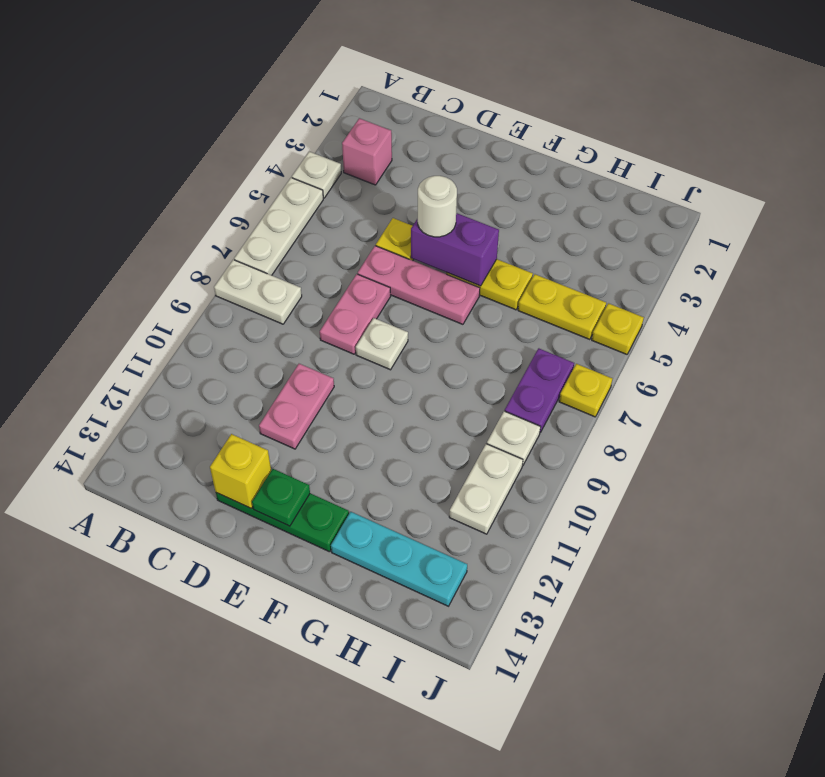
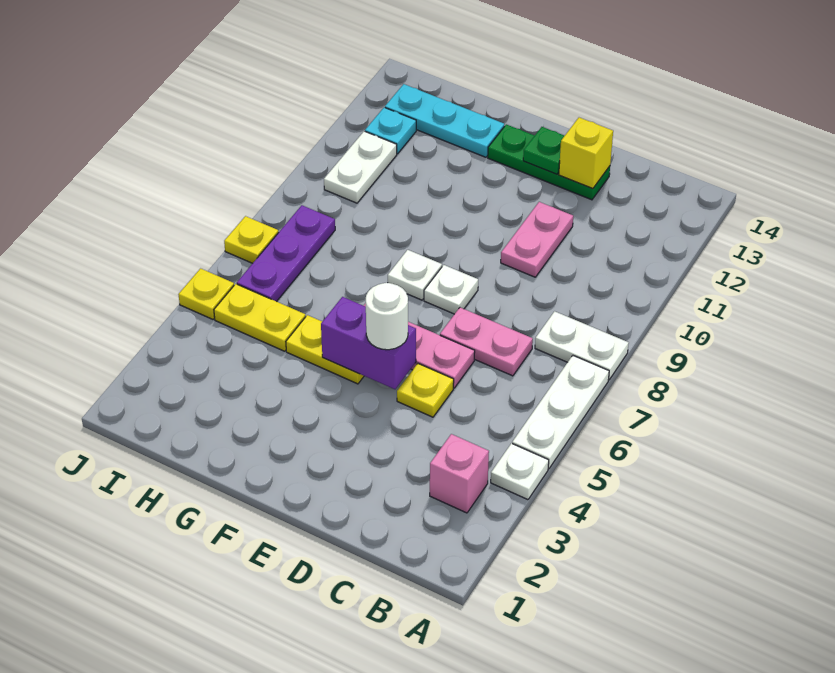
pink plate D7:D8 level 1 -> pink plate C7:D7 level 1
purple plate I7:I8 level 1 -> purple plate I6:I8 level 1
white plate I9 level 1 -> white plate F8 level 1
none -> cyan plate I12 level 1

